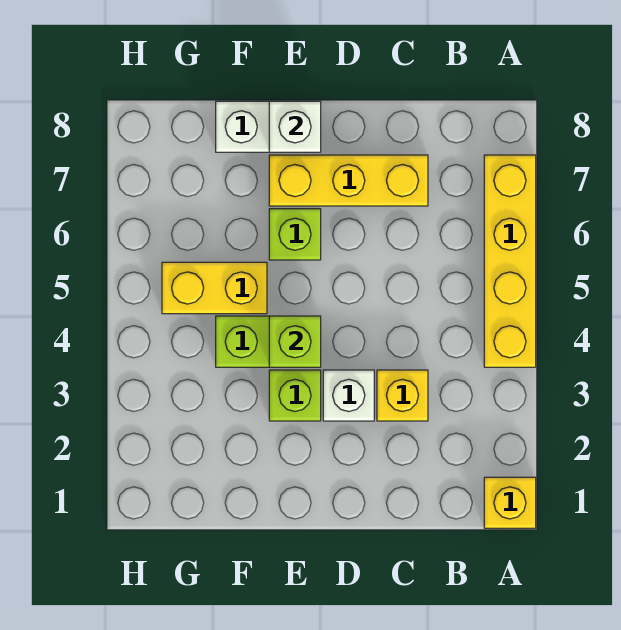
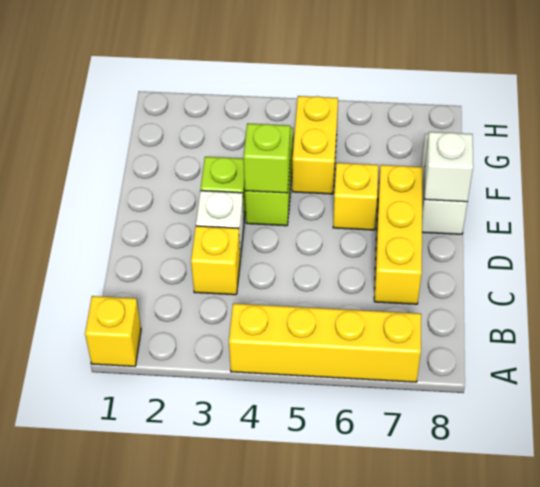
lime brick E6 level 1 -> yellow brick E6 level 1

